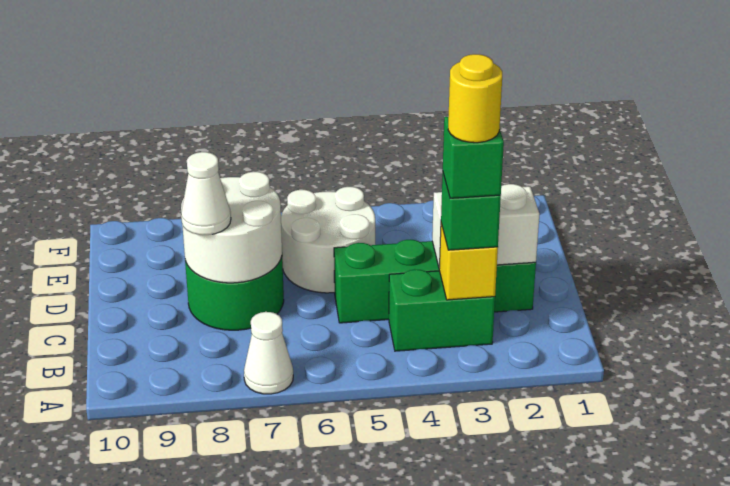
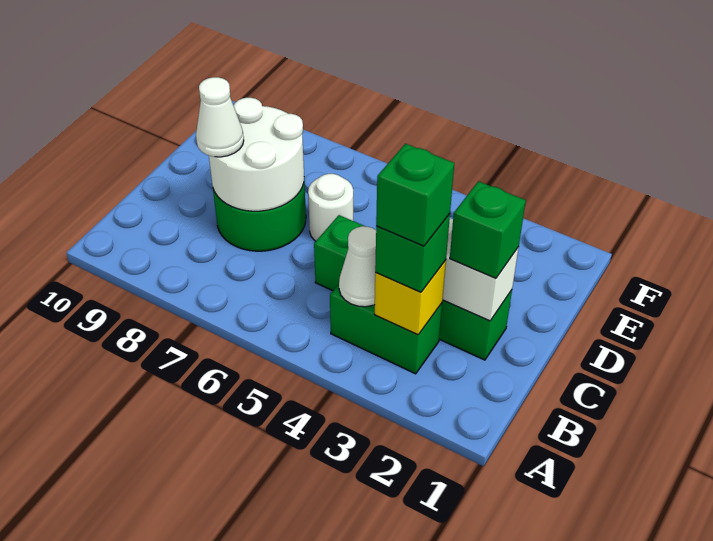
white cone A7 level 1 -> white cone B4 level 2
yellow round brick B3 level 5 -> none
none -> green brick C2 level 3
white round brick D5:E6 level 1 -> white round brick D6 level 1

